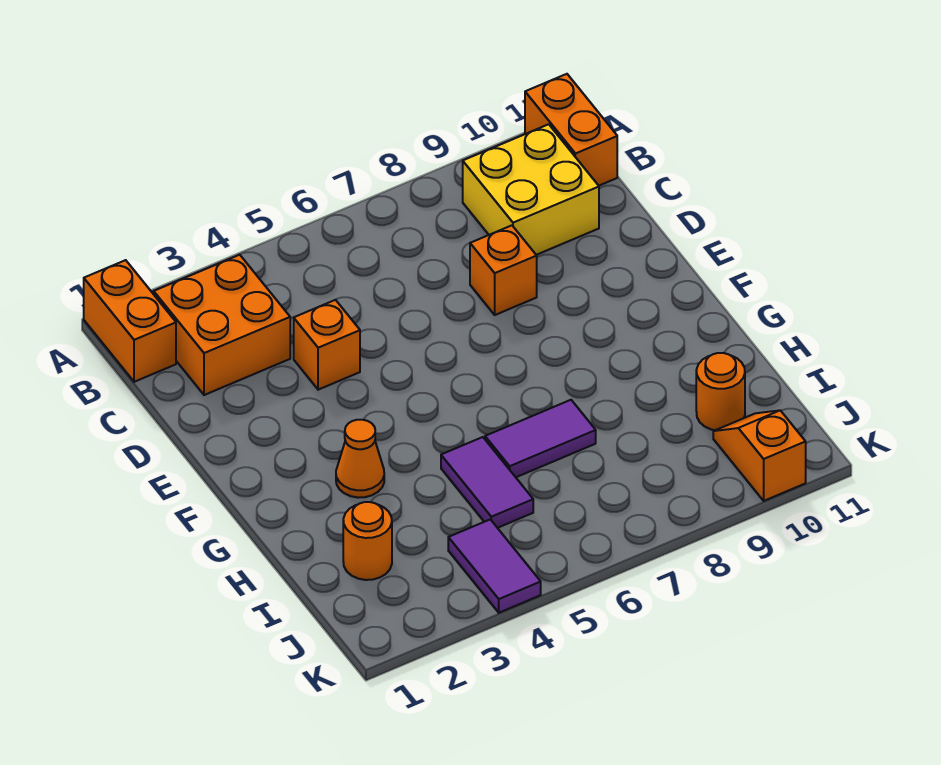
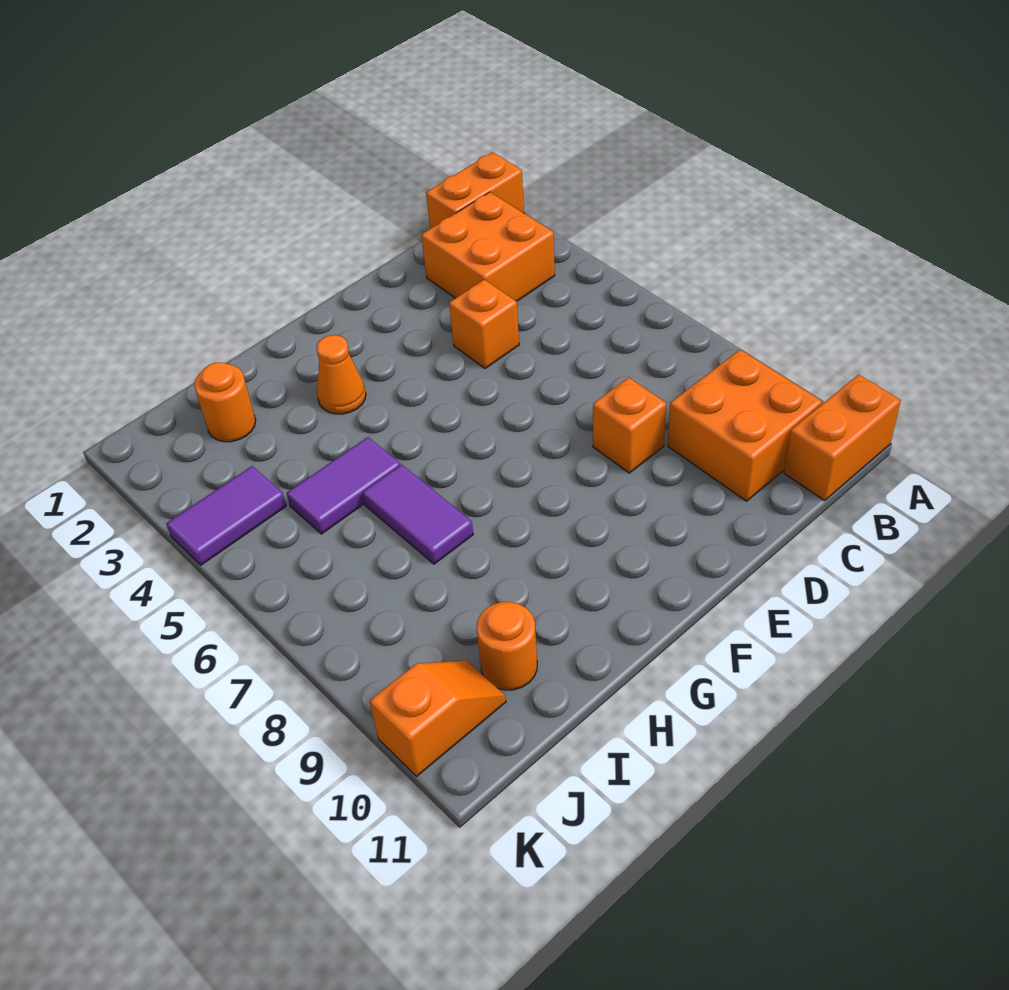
yellow brick B9:C10 level 1 -> orange brick B9:C10 level 1

